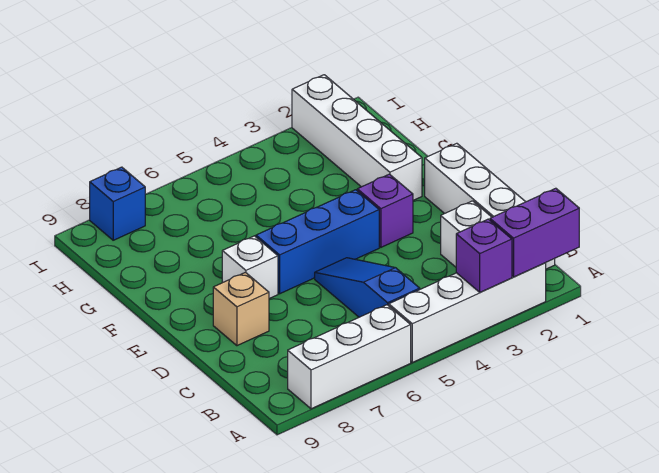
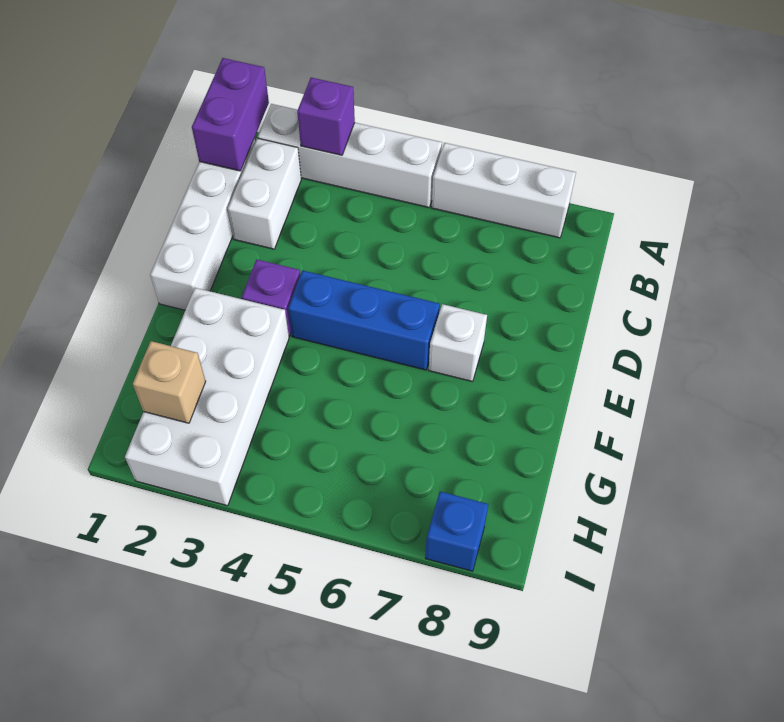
purple brick A1:A2 level 2 -> purple brick A1:B1 level 2
blue slope B5:D5 level 1 top B -> none
tan brick D8 level 1 -> tan brick H2 level 2
white brick F2:I2 level 1 -> white brick F2:I3 level 1

